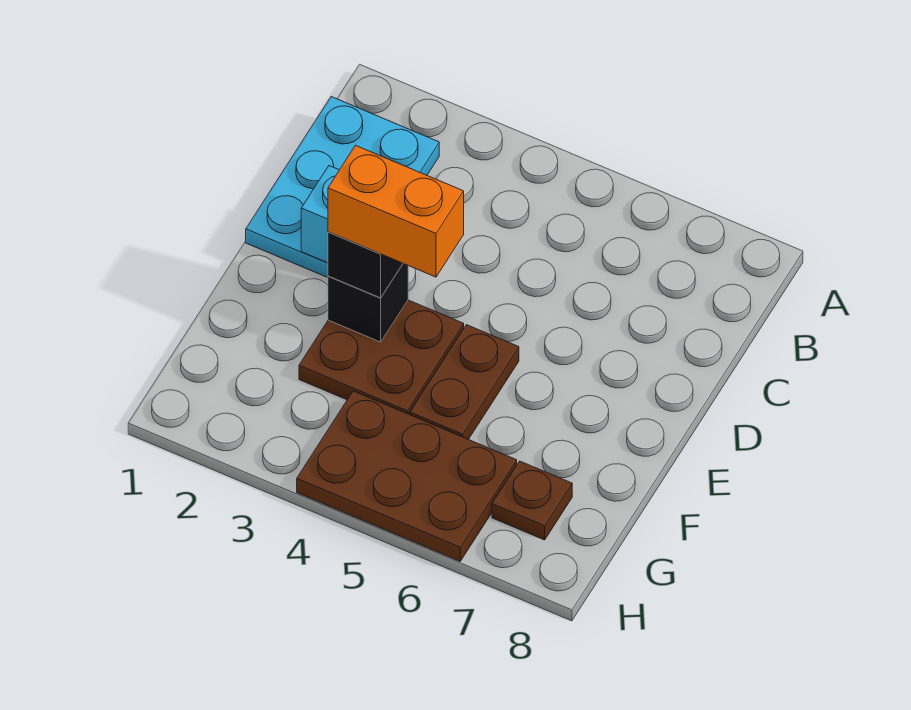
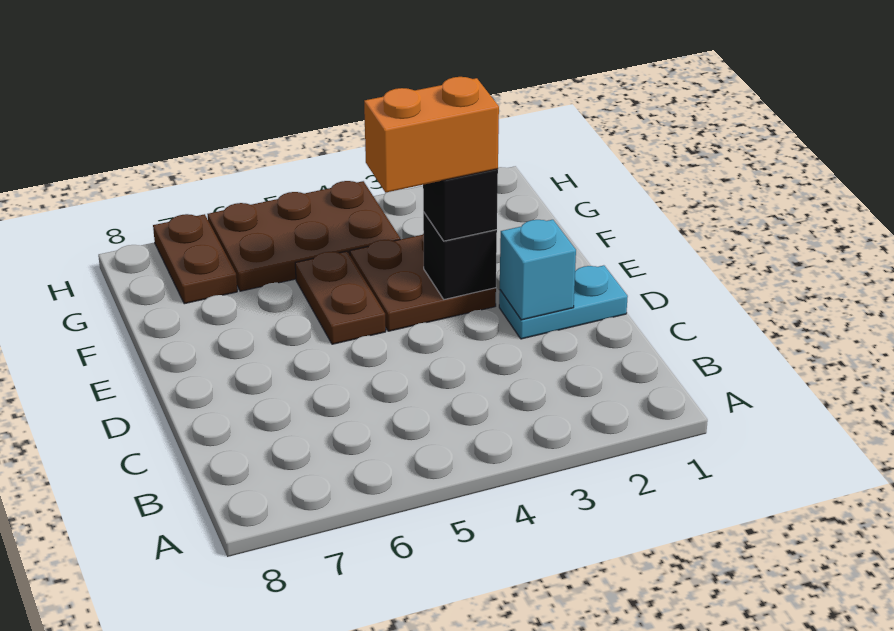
cyan plate B1:D2 level 1 -> cyan plate D1:D2 level 1
brown plate G7 level 1 -> brown plate G7:H7 level 1

